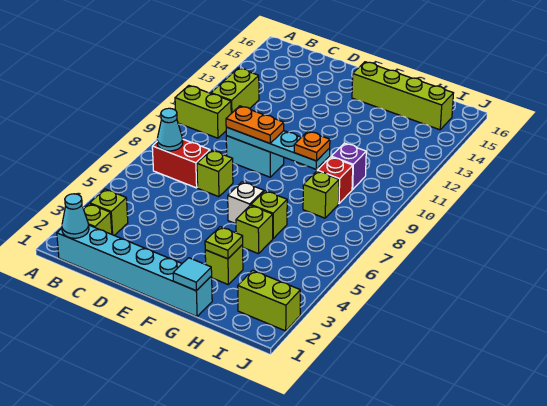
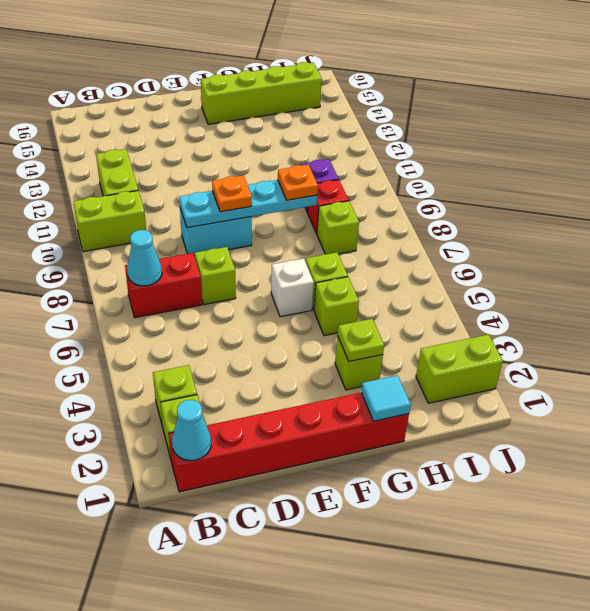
cyan brick B1:G1 level 1 -> red brick B1:G1 level 1
orange plate D9:E9 level 3 -> orange plate E9 level 3

